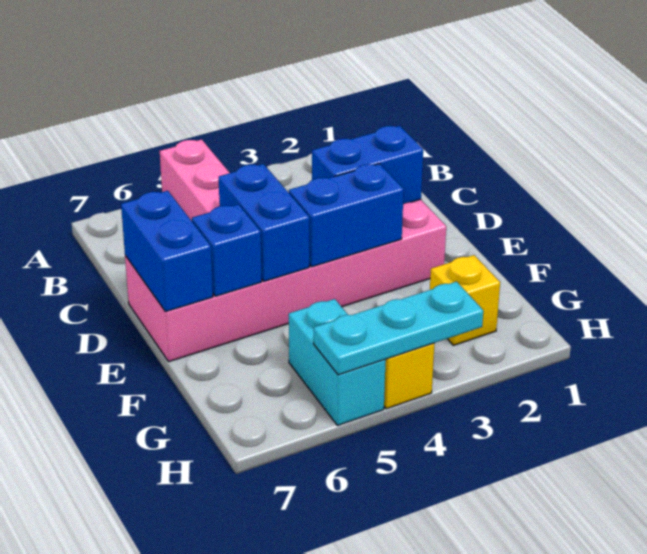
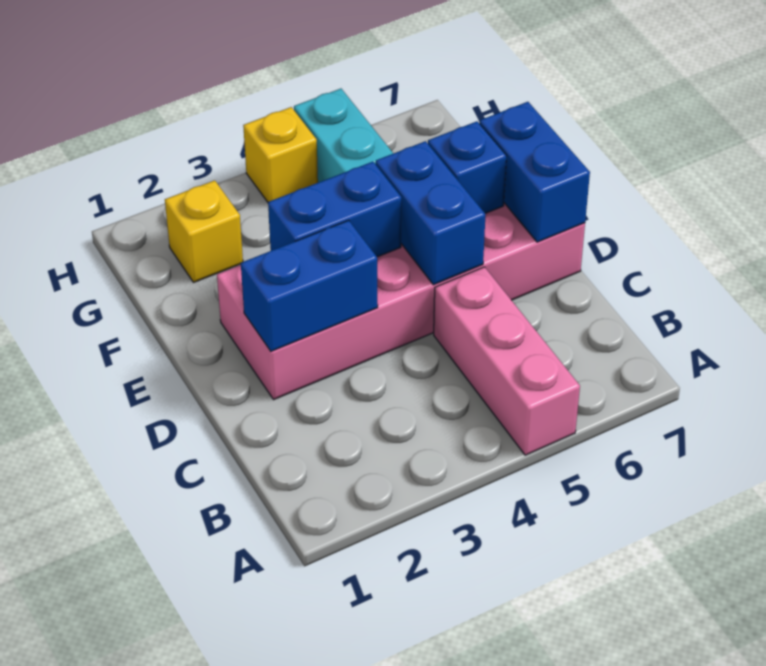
cyan plate H3:H5 level 2 -> none

